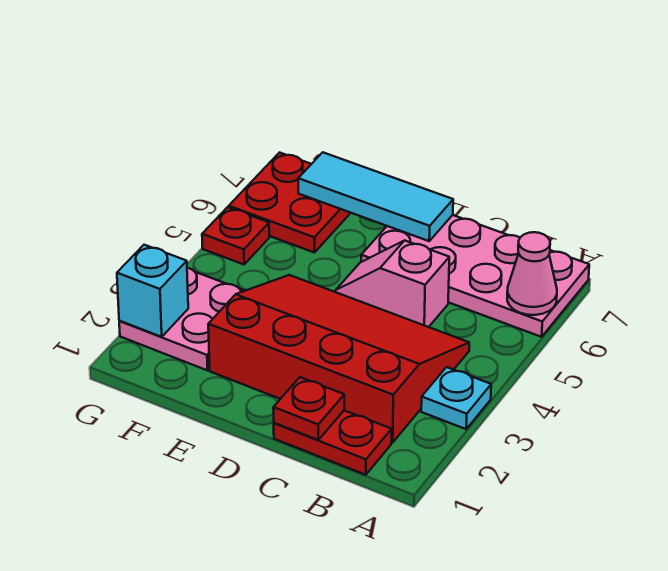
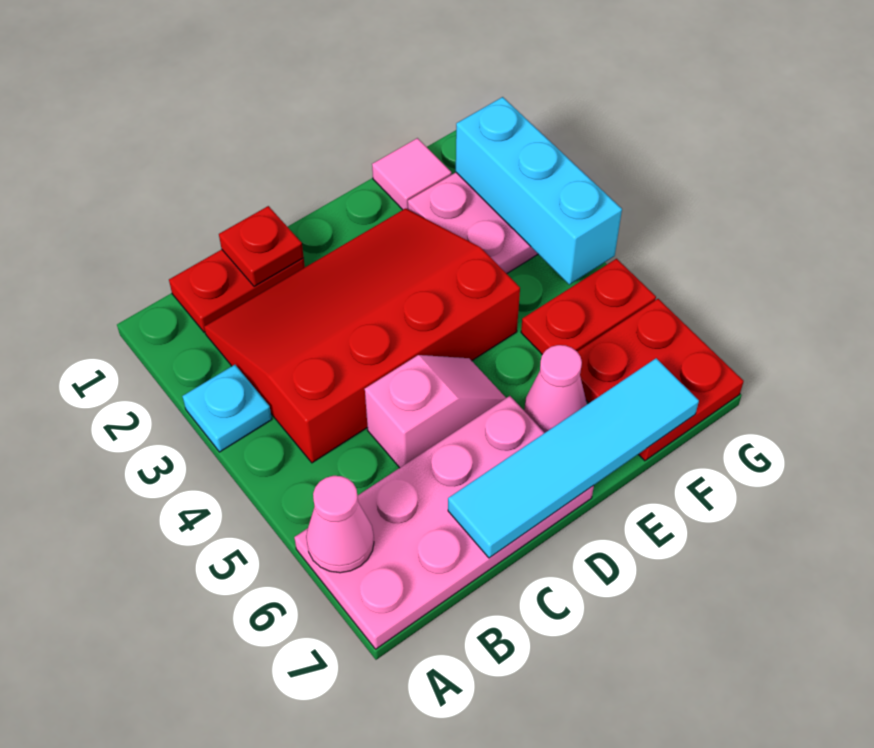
red slope B2:E4 level 1 top 2 -> red slope B2:E4 level 1 top 4
cyan tile D7:F7 level 2 -> cyan tile C7:F7 level 2
none -> pink cone E6 level 1
none -> pink tile F1 level 1
cyan brick G2 level 2 -> cyan brick G2:G4 level 2
red plate G5 level 1 -> red plate F5:G5 level 1

